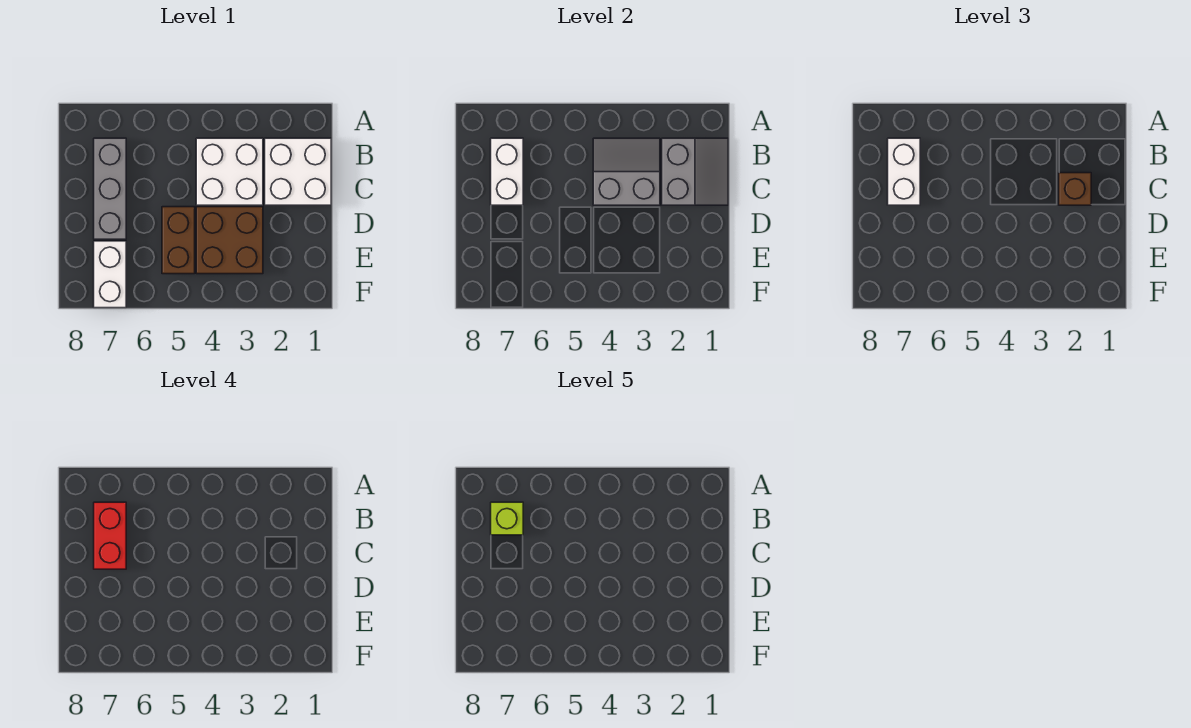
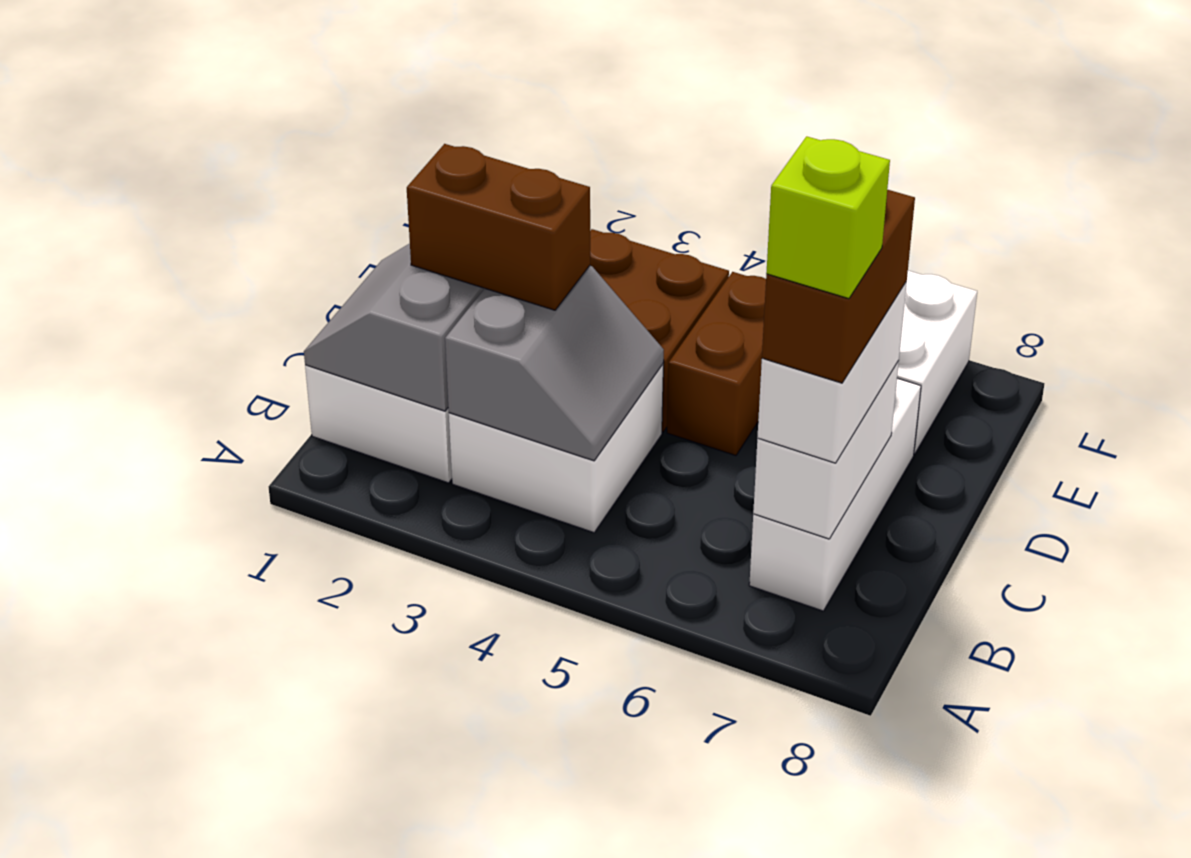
grey slope B3:C4 level 2 top C -> grey slope B3:C4 level 2 top 3
grey brick B7:D7 level 1 -> white brick B7:D7 level 1
red brick B7:C7 level 4 -> brown brick B7:C7 level 4
brown brick C2 level 3 -> brown brick C2:C3 level 3

